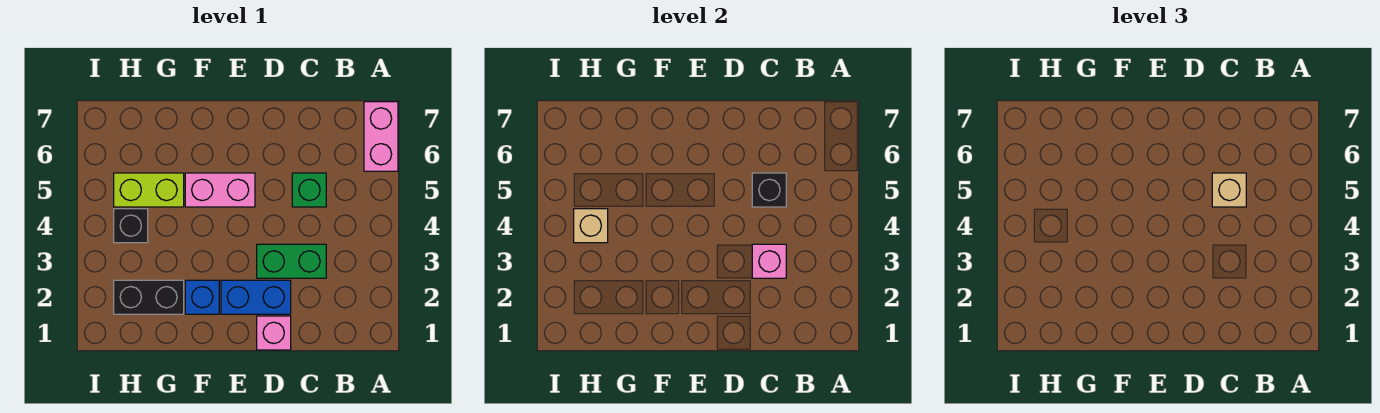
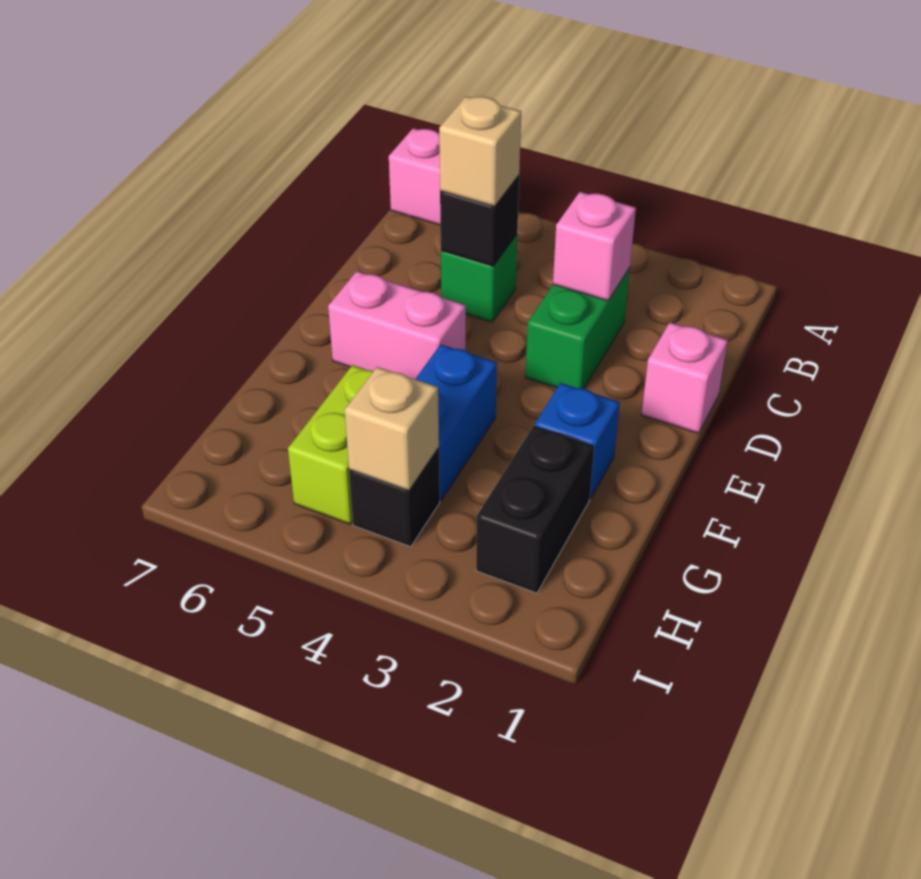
blue brick D2:E2 level 1 -> blue brick F4:G4 level 1
pink brick E5:F5 level 1 -> pink brick E5:E6 level 1

